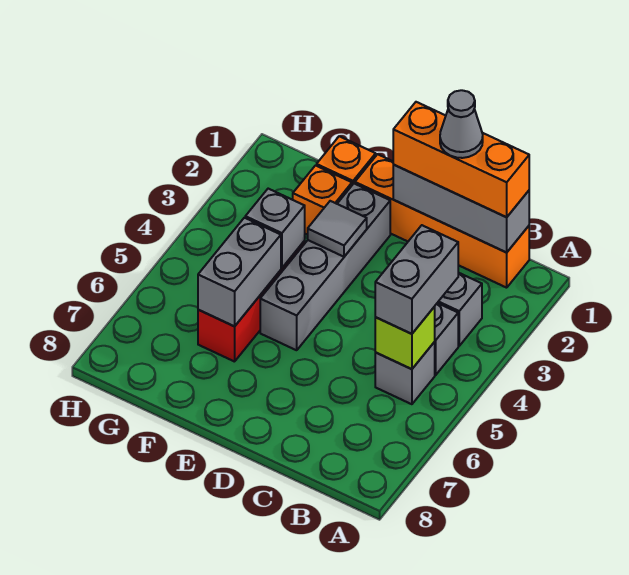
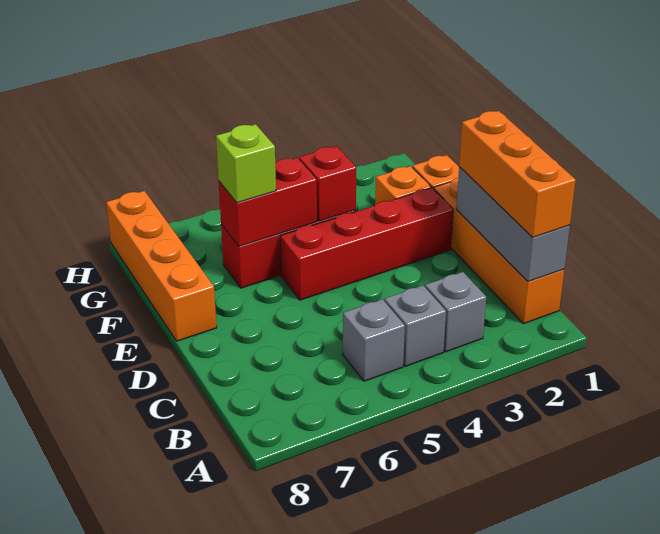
grey brick B4:B5 level 3 -> none
lime brick B5 level 2 -> lime brick F6 level 3
grey cone C1 level 4 -> none
grey brick E2:E5 level 1 -> red brick E2:E5 level 1
grey tile E3 level 2 -> none
none -> orange brick E8:H8 level 1
grey brick F4 level 2 -> red brick F4 level 2
grey brick F5:F6 level 2 -> red brick F5:F6 level 2

